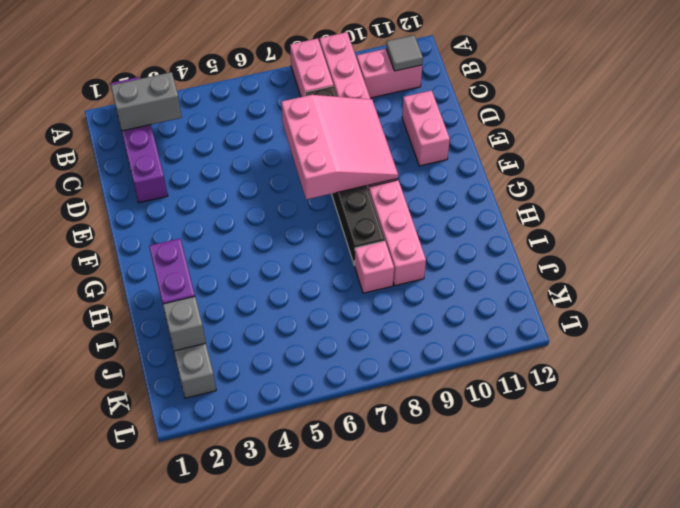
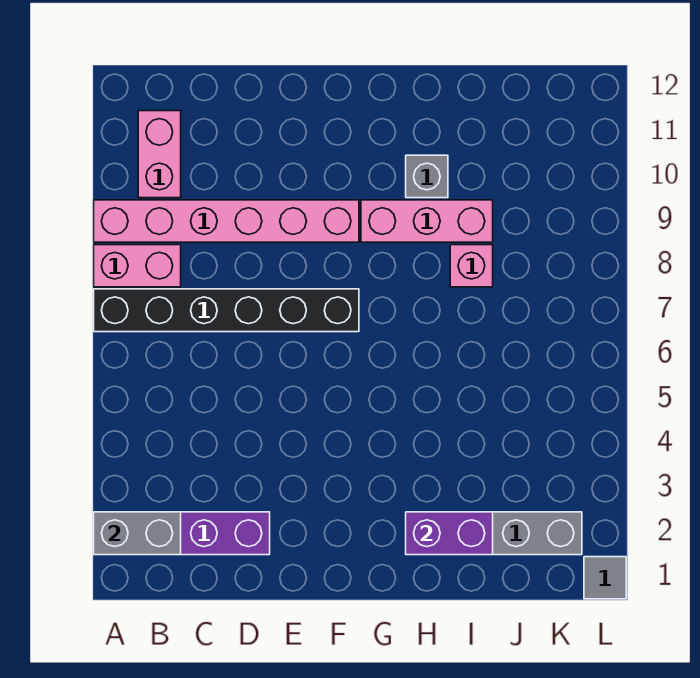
grey brick B2:B3 level 2 -> grey brick A2:B2 level 2
grey tile B11 level 2 -> grey tile L1 level 1
black brick C8:H8 level 1 -> black brick A7:F7 level 1
pink slope D7:F9 level 2 top 7 -> none
pink brick D11:E11 level 1 -> none
grey brick J2 level 2 -> grey brick H10 level 1

